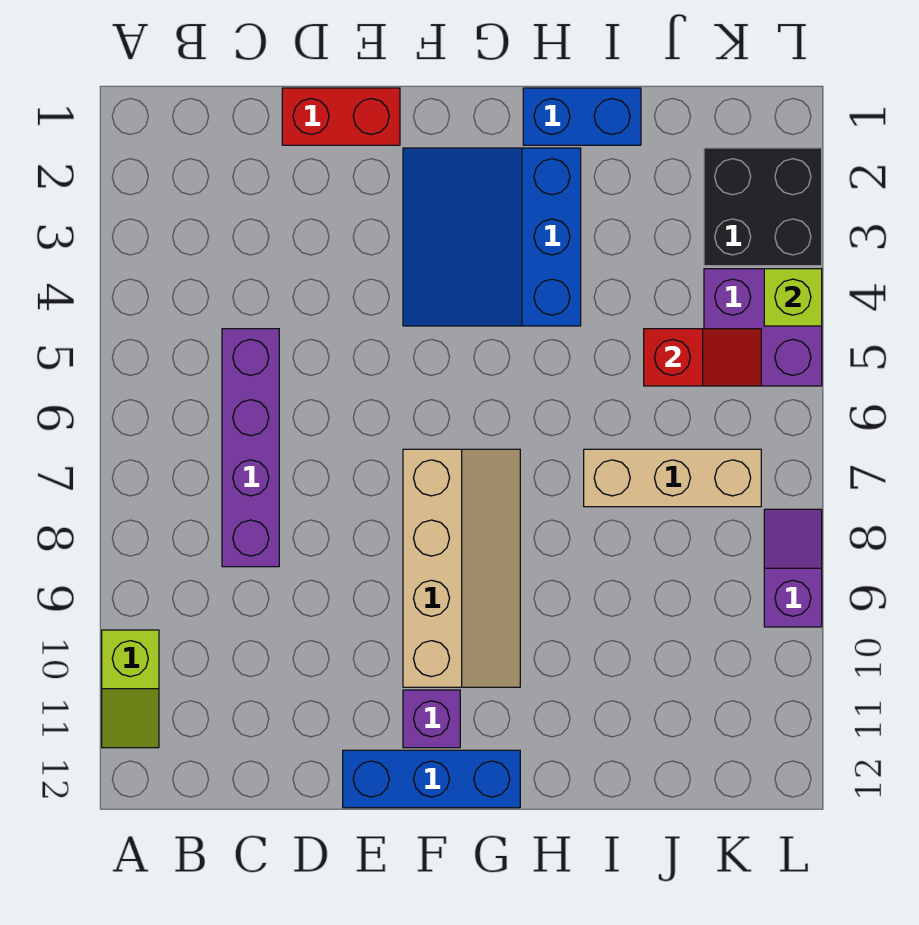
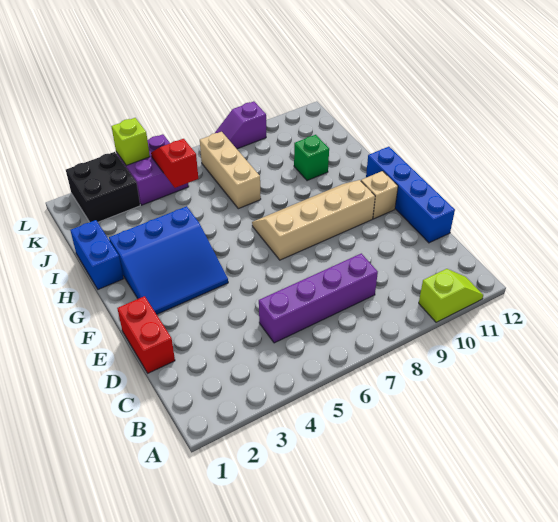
blue brick E12:G12 level 1 -> blue brick D12:G12 level 1
purple brick F11 level 1 -> tan brick F11 level 1
none -> green brick I10 level 1

